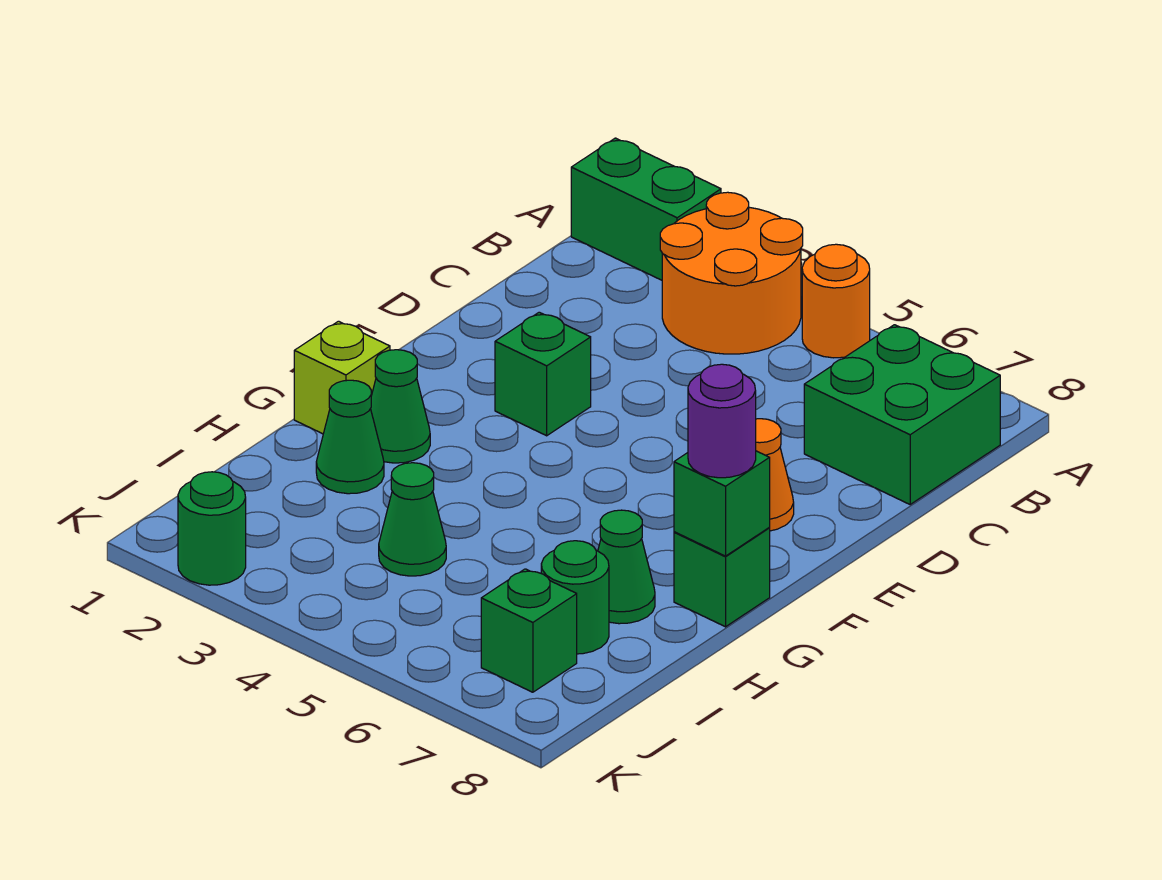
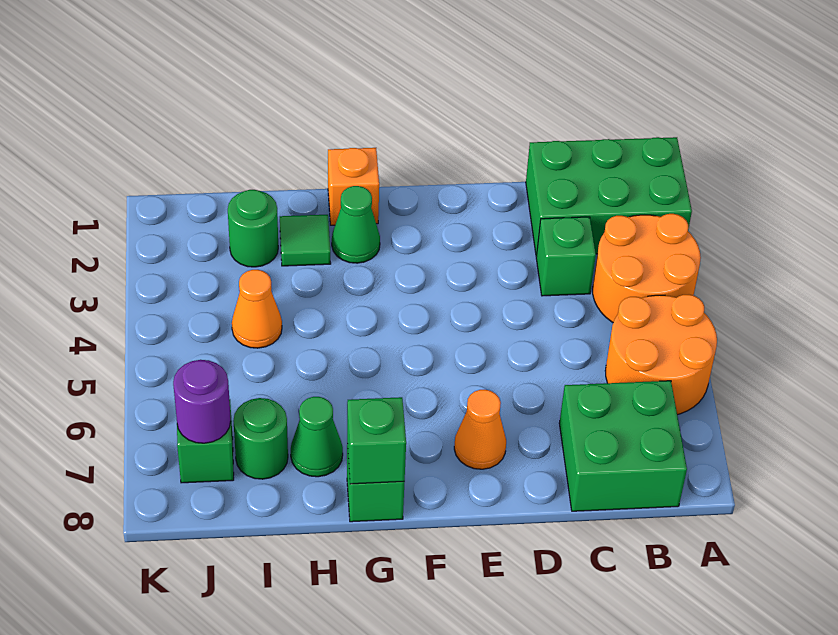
green brick A1:A2 level 1 -> green brick A1:C2 level 1
orange round brick A5 level 1 -> orange round brick A5:B6 level 1
green brick E3 level 1 -> green brick C3 level 1
lime brick G1 level 1 -> orange brick G1 level 1
purple round brick G8 level 3 -> purple round brick J7 level 2
green cone H2 level 1 -> green tile H2 level 1
green cone I4 level 1 -> orange cone I4 level 1
green round brick K2 level 1 -> green round brick I2 level 1

